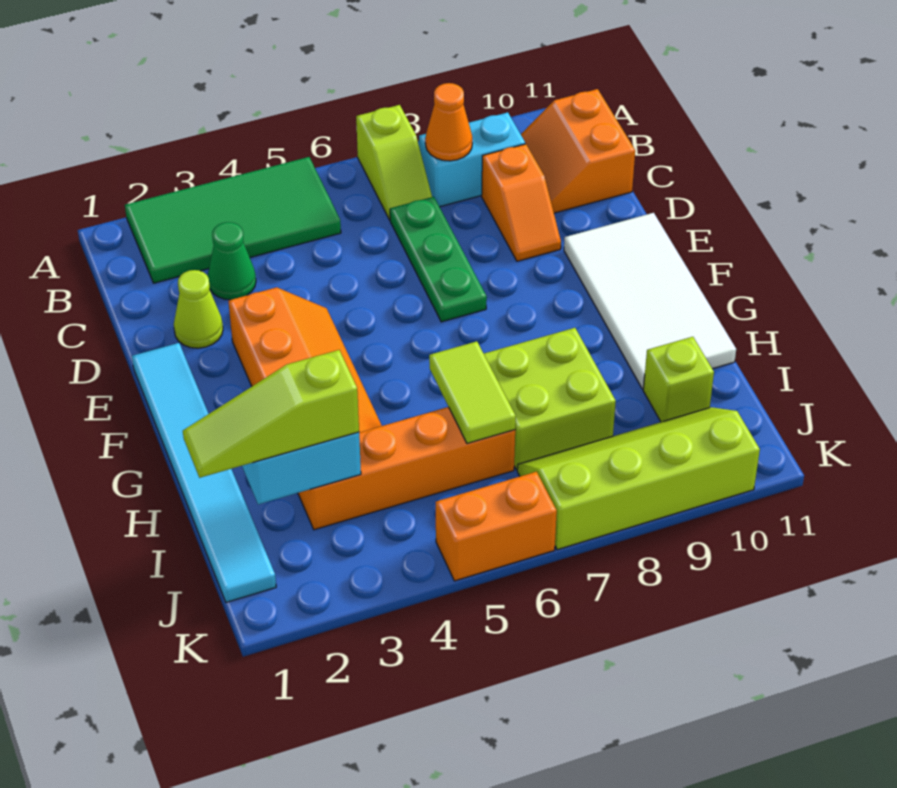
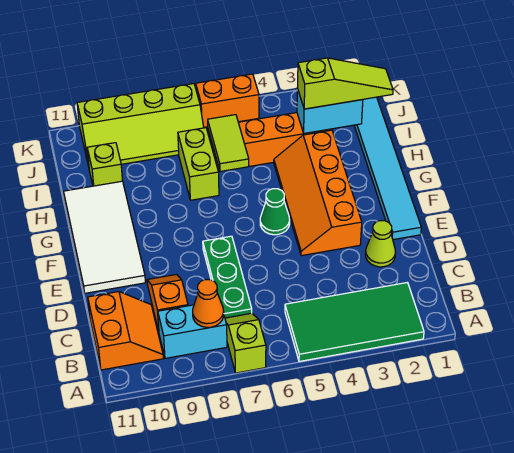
green cone C3 level 1 -> green cone F5 level 1
lime brick H7:I8 level 1 -> lime brick H7:I7 level 1

